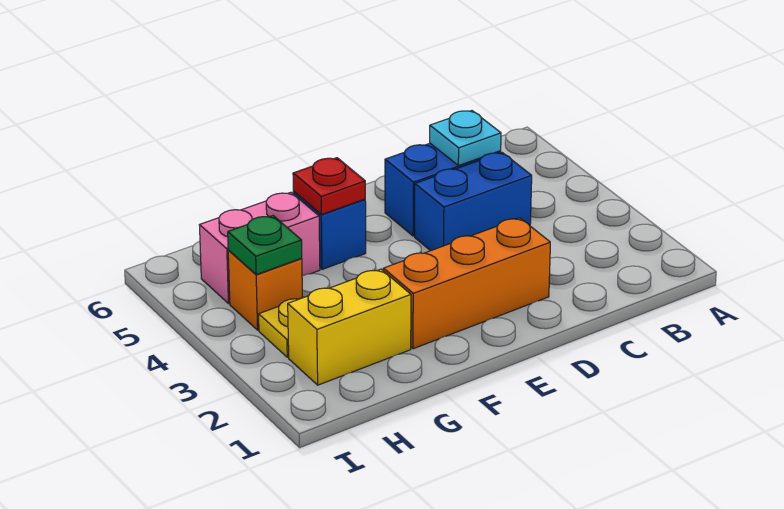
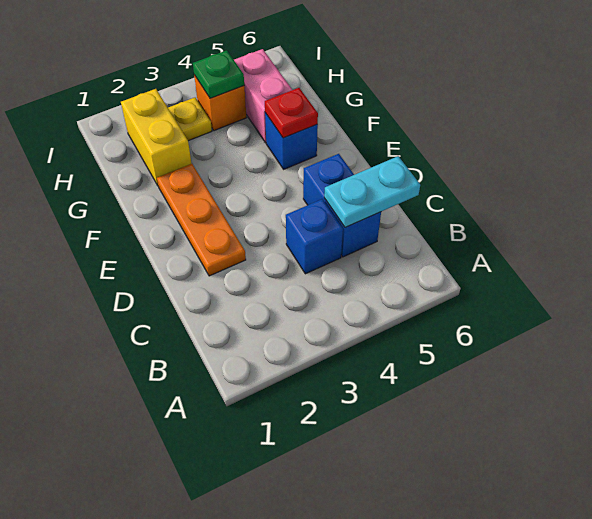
blue brick C4:D4 level 1 -> blue brick C4 level 1
cyan plate C5 level 2 -> cyan plate C5:C6 level 2
orange brick D2:F2 level 1 -> orange plate D2:F2 level 1

